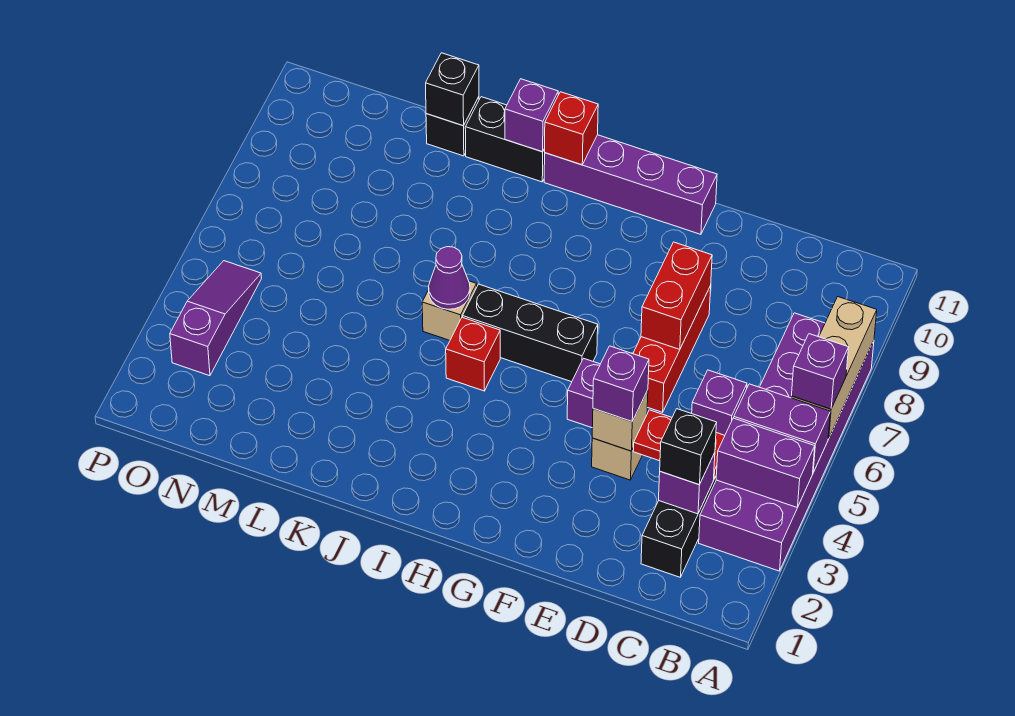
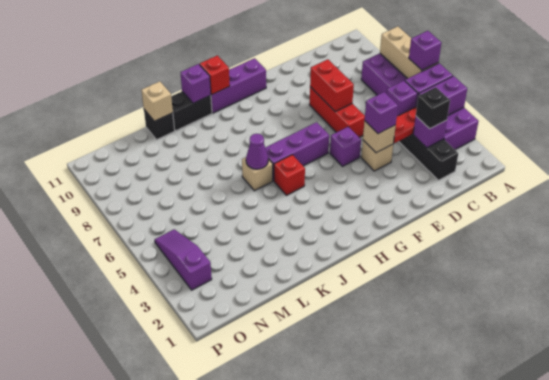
purple brick F11:I11 level 1 -> purple brick G11:I11 level 1
black brick G6:I6 level 1 -> purple brick G6:I6 level 1
black brick L11 level 2 -> tan brick L11 level 2

